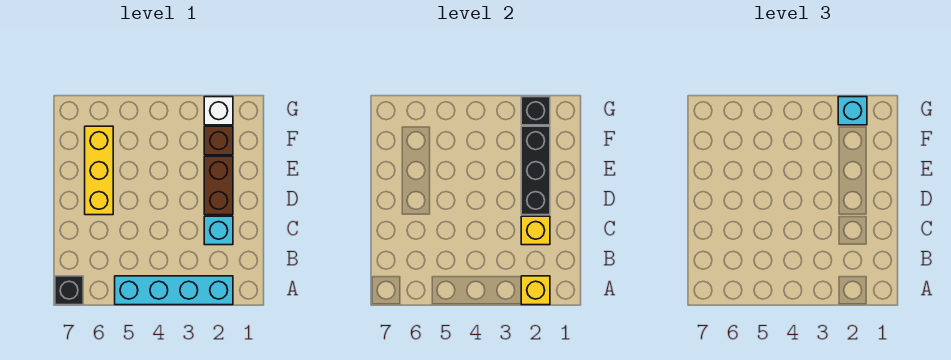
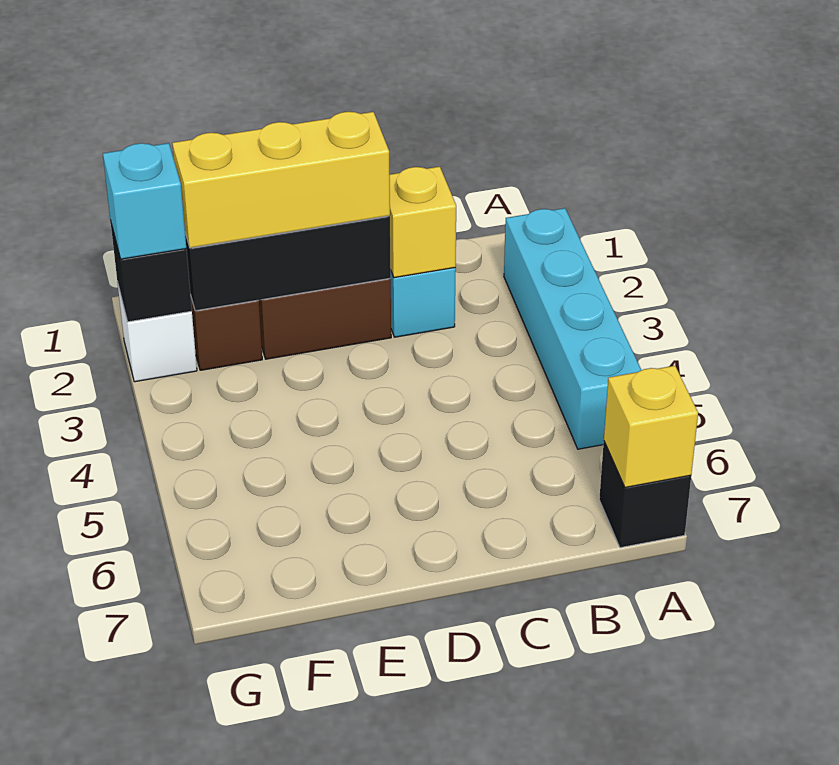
yellow brick A2 level 2 -> yellow brick A7 level 2
yellow brick D6:F6 level 1 -> yellow brick D2:F2 level 3

